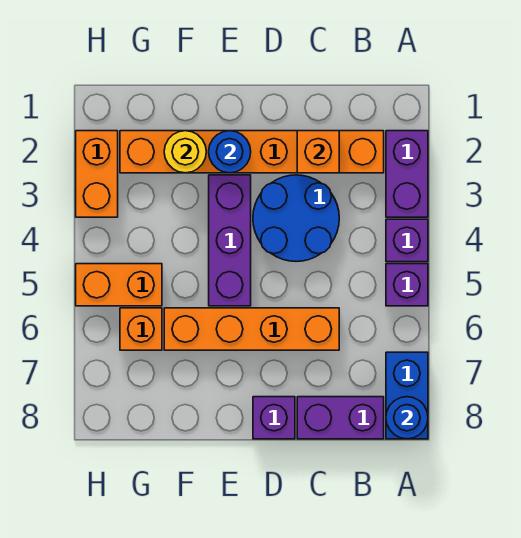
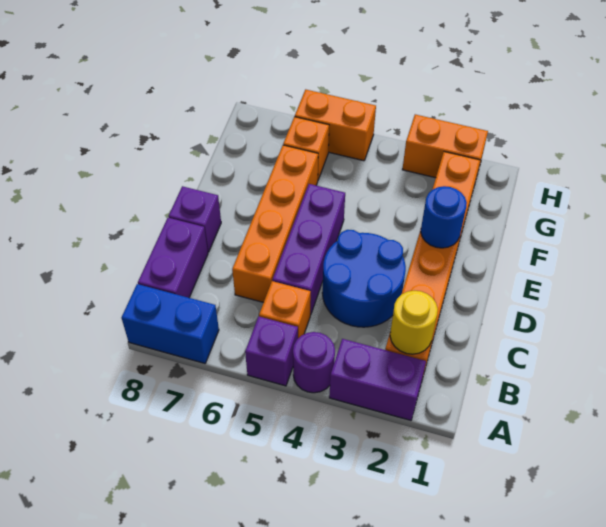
purple brick A4 level 1 -> purple round brick A4 level 1
blue round brick A8 level 2 -> none
orange brick C2 level 2 -> orange brick B5 level 1
purple brick E3:E5 level 1 -> purple brick C5:E5 level 1
yellow round brick F2 level 2 -> yellow round brick B2 level 2
orange brick G5:H5 level 1 -> orange brick H5:H6 level 1

